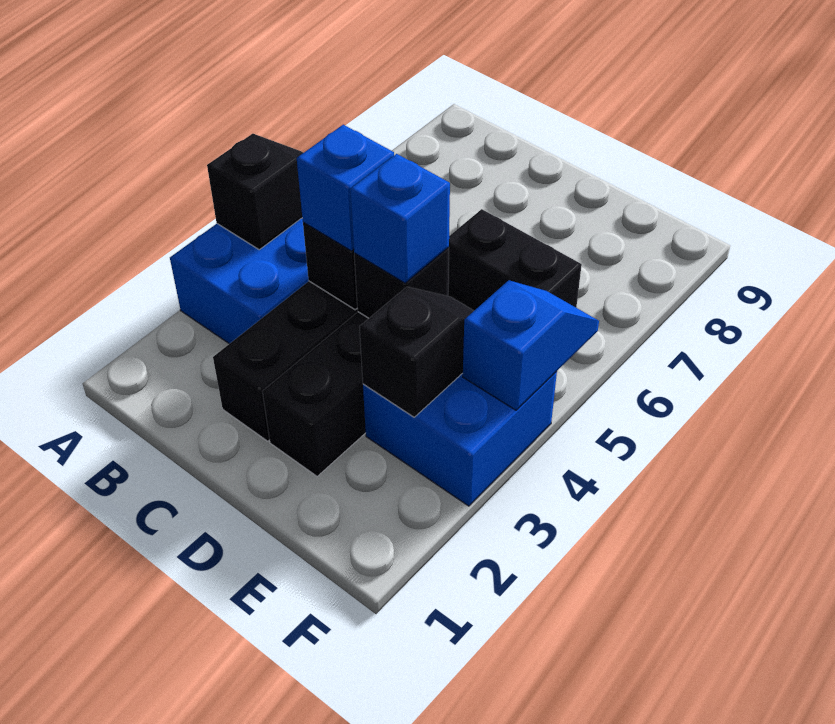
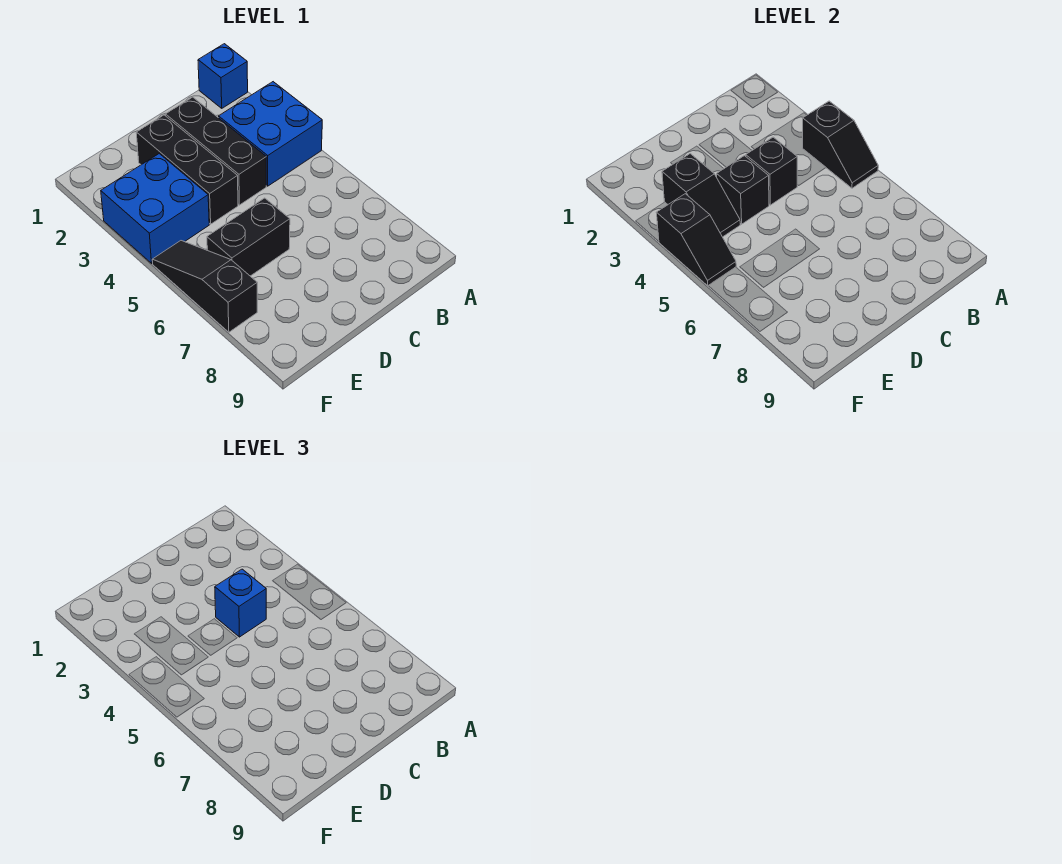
blue brick D4 level 3 -> blue brick A1 level 1
blue slope F4:F5 level 2 top 4 -> black slope F4:F5 level 2 top 4
none -> black slope F5:F7 level 1 top 7

